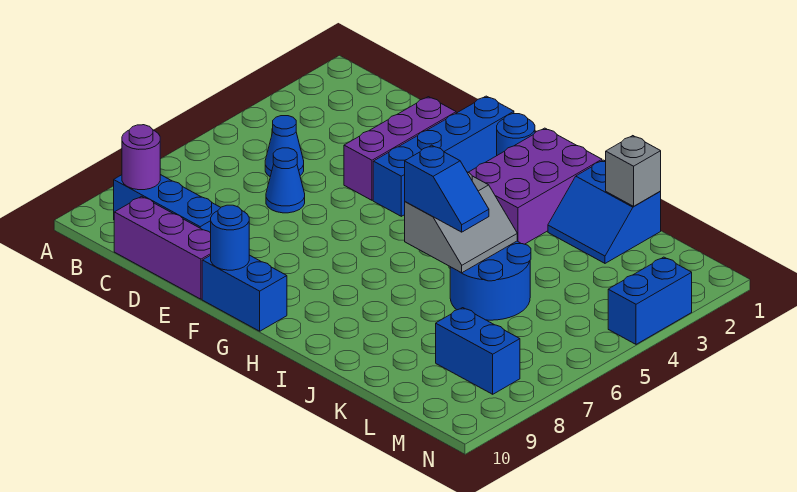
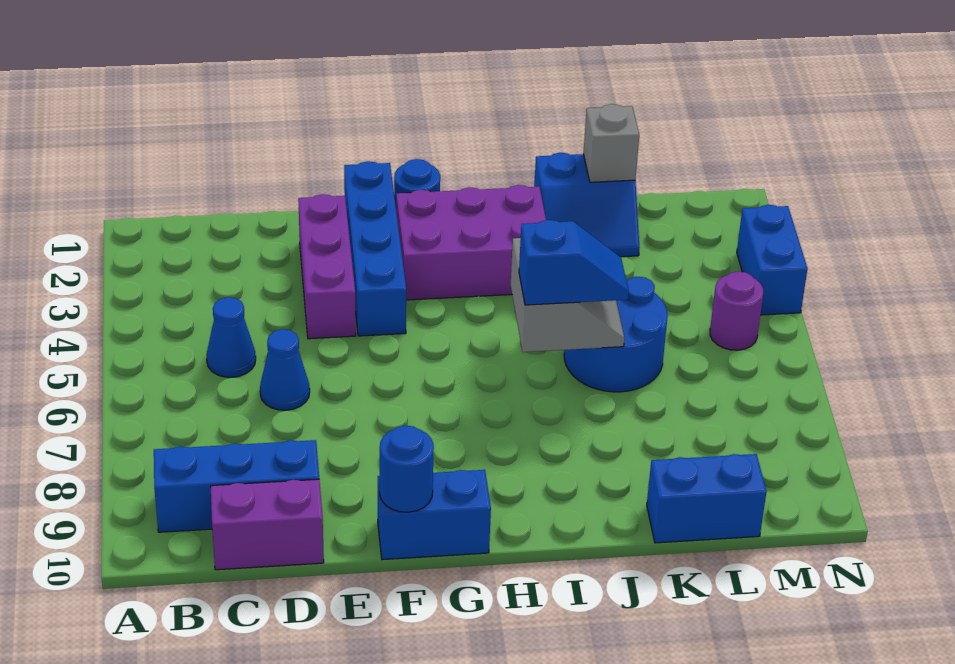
purple round brick B9 level 2 -> purple round brick M5 level 1
purple brick C10:E10 level 1 -> purple brick C10:D10 level 1
purple brick H1:I3 level 1 -> purple brick G2:I3 level 1
blue brick L8:M8 level 1 -> blue brick K10:L10 level 1

